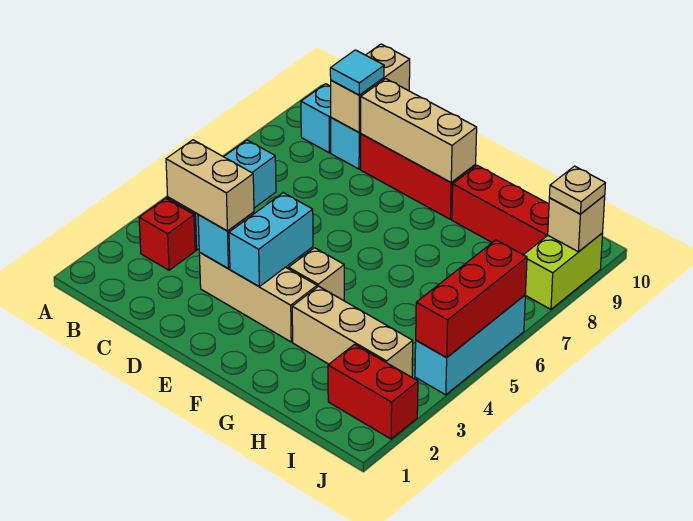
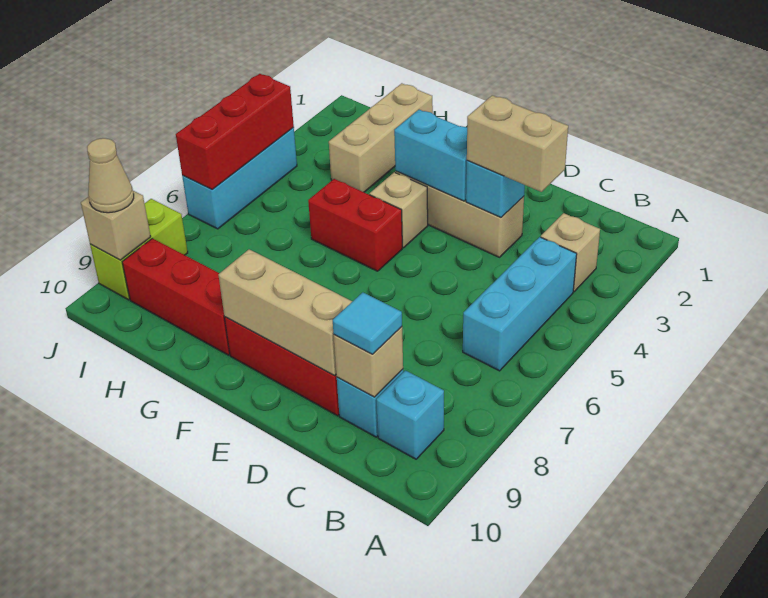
red brick B3 level 1 -> tan brick B3 level 1
tan brick C9:C10 level 2 -> tan brick C9 level 2
cyan brick E3:E4 level 2 -> cyan brick E3:F3 level 2
tan brick G3:I3 level 1 -> tan brick H1:H3 level 1
red brick I2:J2 level 1 -> red brick F5:G5 level 1
tan plate J9 level 3 -> tan cone J9 level 3

